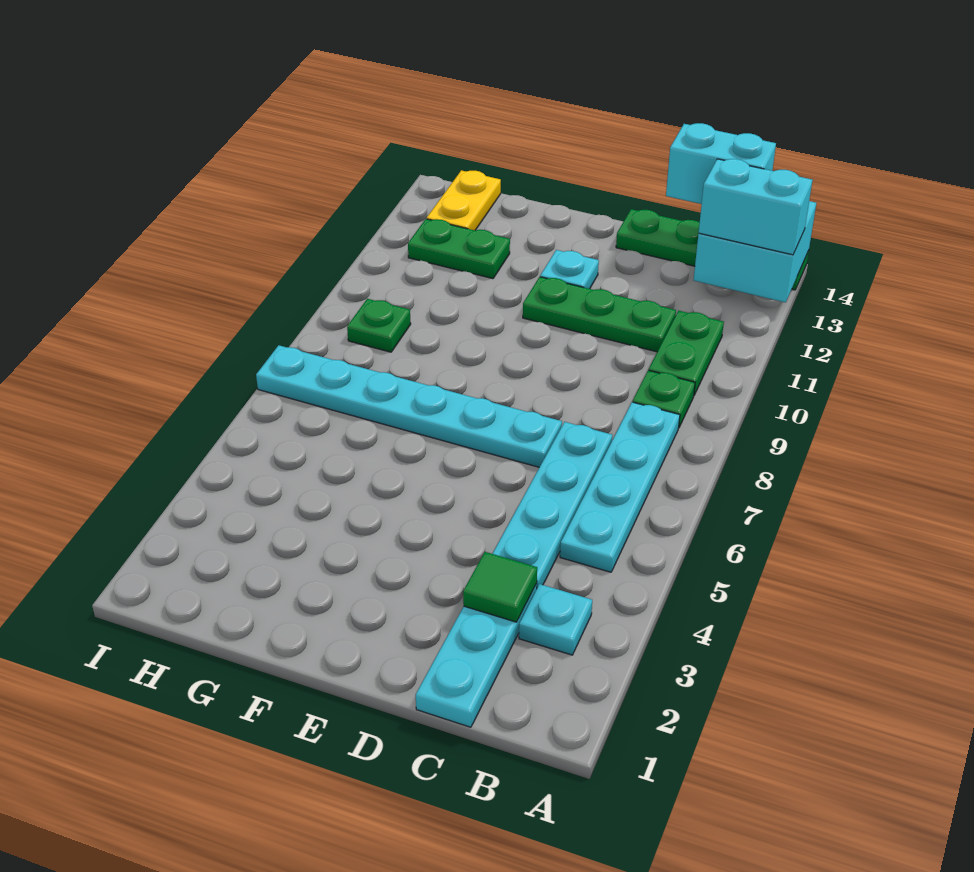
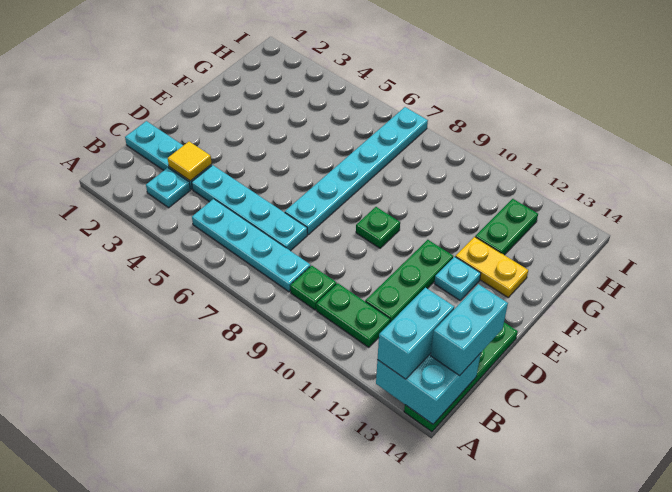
green tile C3 level 2 -> yellow tile C3 level 2
green plate H9 level 1 -> green plate E9 level 1
yellow plate H13:H14 level 1 -> yellow plate F12:F13 level 1

